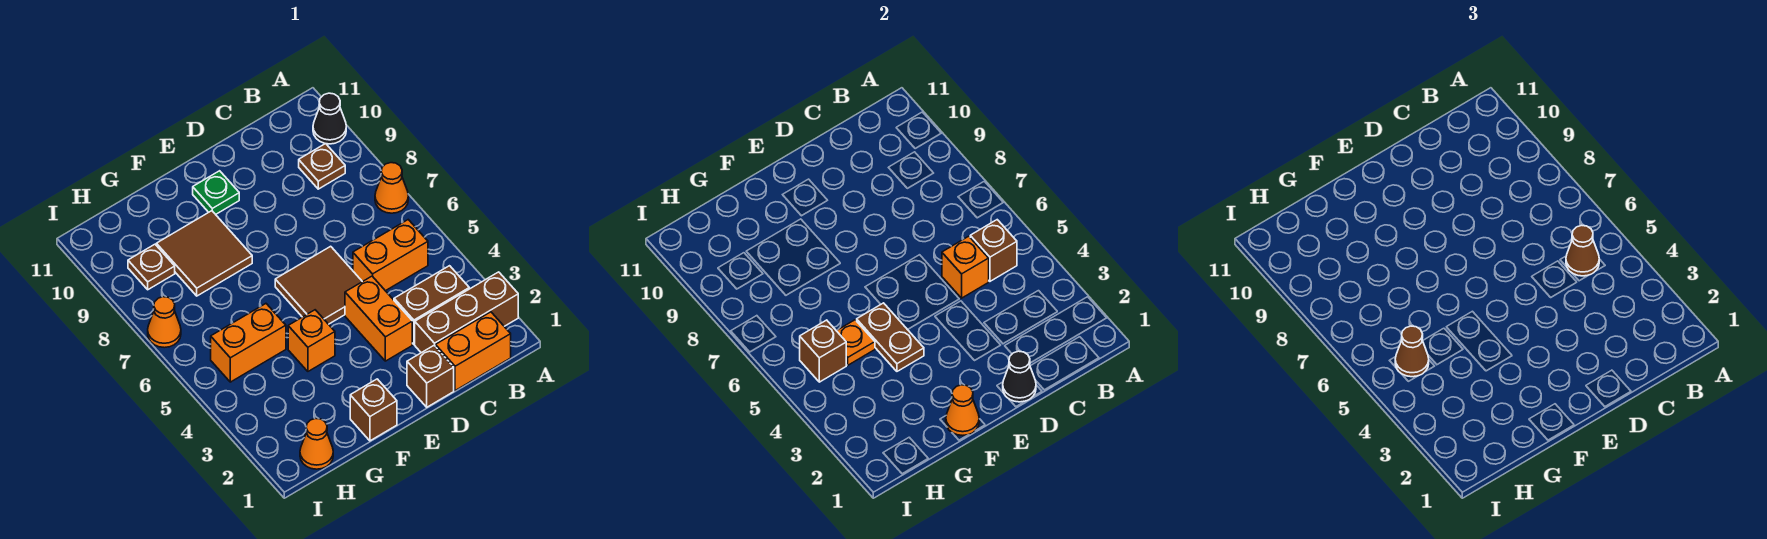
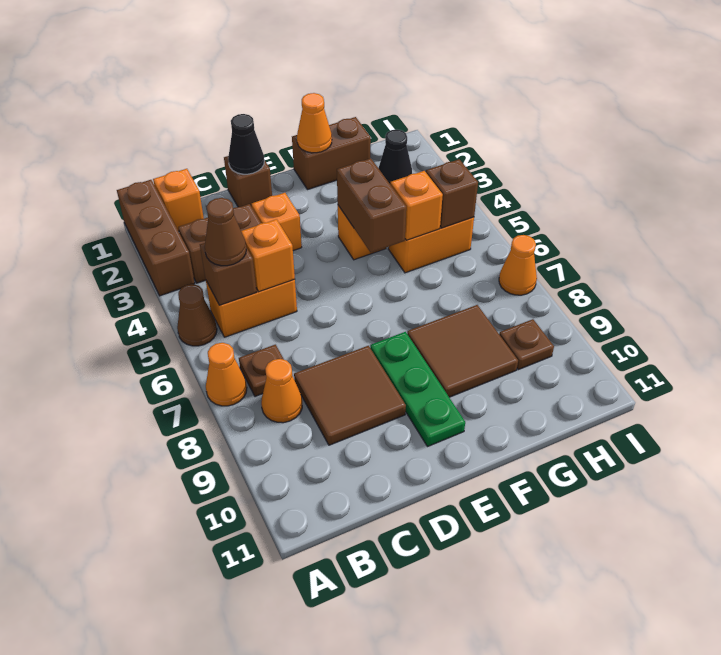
brown brick A2:C2 level 1 -> brown brick A1:A3 level 1
black cone A10 level 1 -> black cone H2 level 1
orange brick B1:C1 level 1 -> orange brick B1 level 1
brown plate B9 level 1 -> brown plate B7 level 1
orange brick D3:D4 level 1 -> orange brick D3 level 1
brown tile D5:E6 level 1 -> brown tile C8:D9 level 1
green plate E10 level 1 -> green plate E8:E10 level 1
brown brick F1 level 1 -> brown brick F1:G1 level 1
brown plate F4:F5 level 2 -> brown brick F4:F5 level 2
orange plate G5 level 2 -> orange brick G5 level 2
orange cone H1 level 1 -> orange cone B8 level 1
brown cone H5 level 3 -> brown cone A5 level 1

